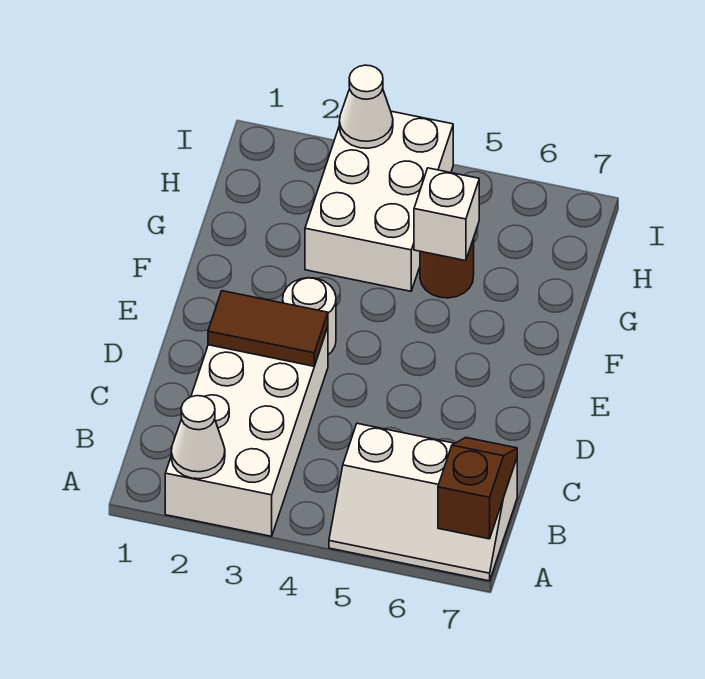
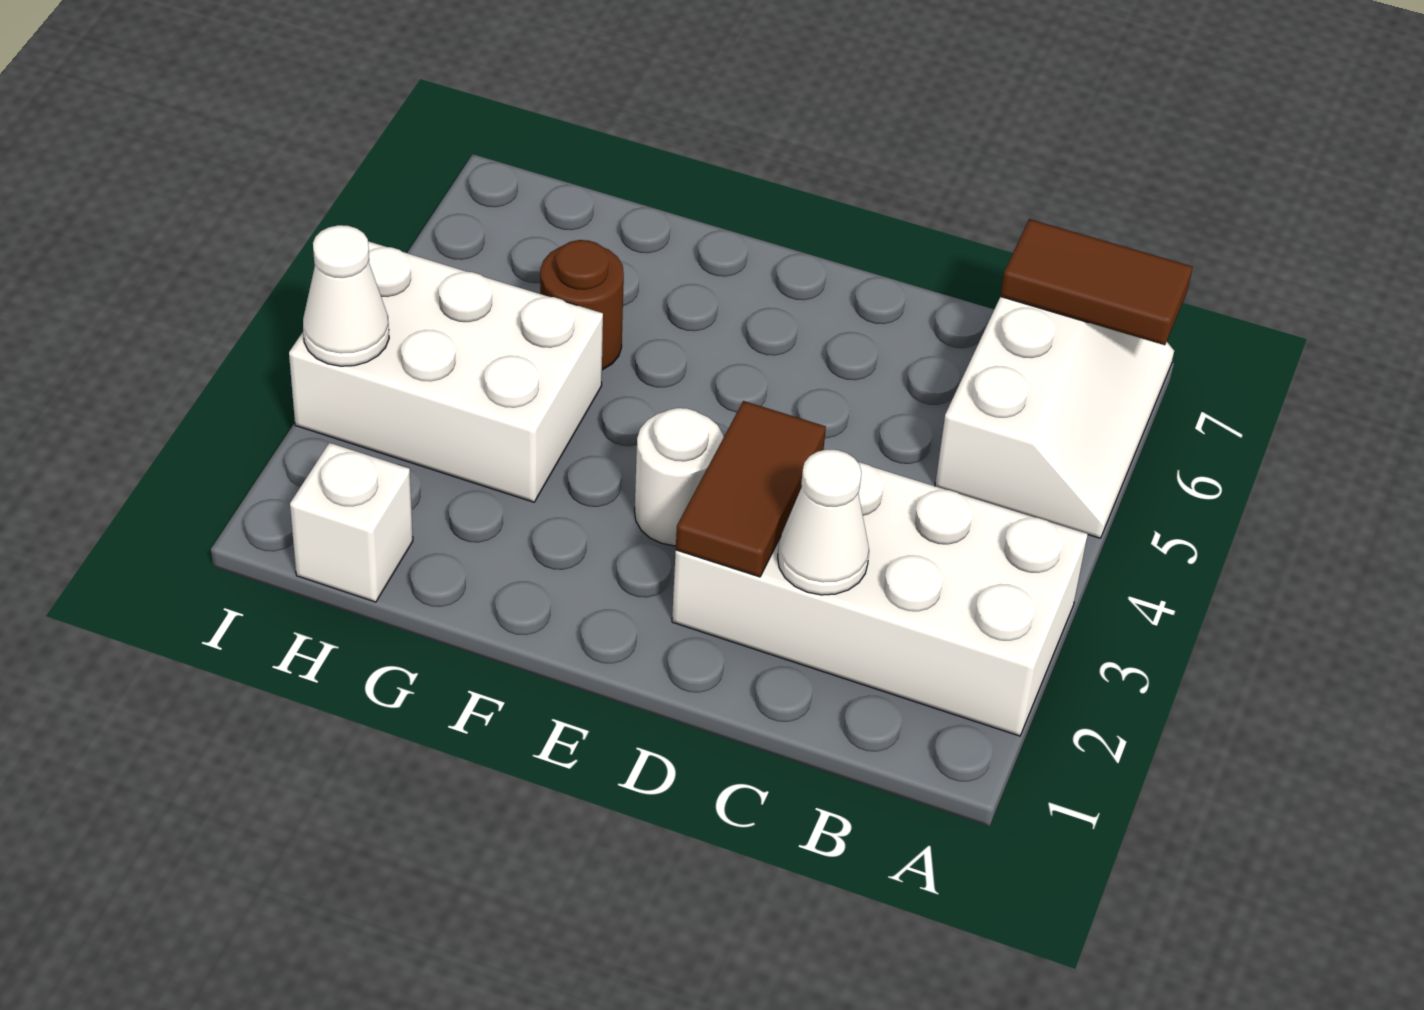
white cone A2 level 2 -> white cone C2 level 2
brown slope A7:B7 level 2 top A -> brown tile A7:B7 level 2
white brick G5 level 2 -> white brick H1 level 1

